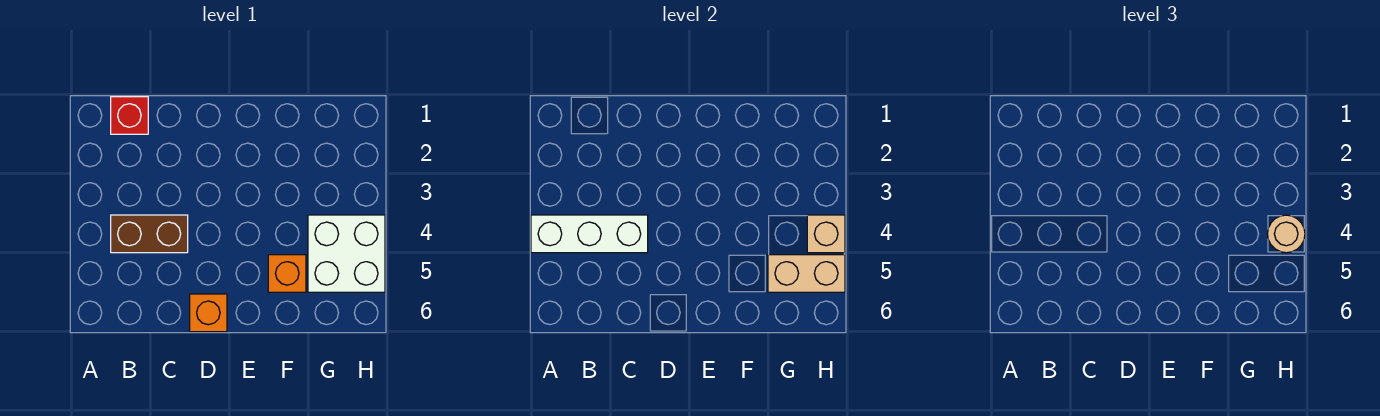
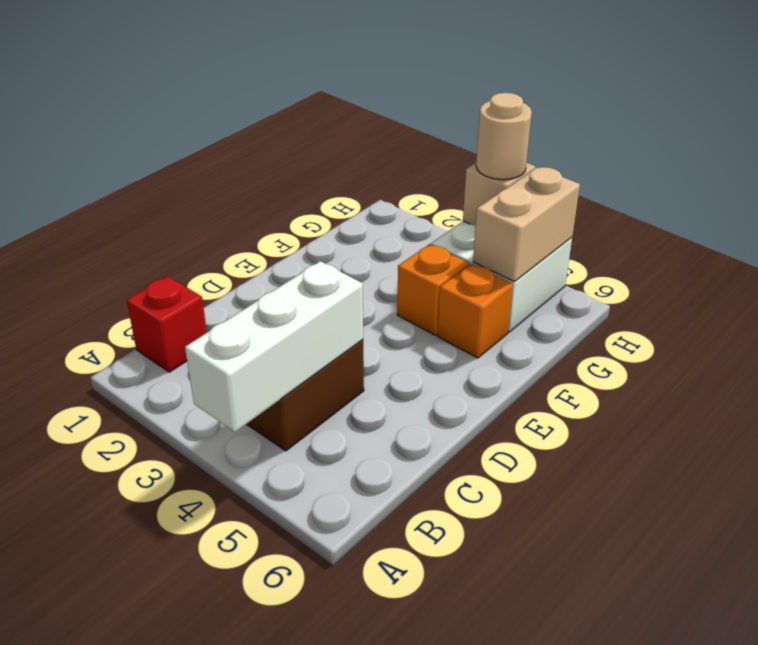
orange brick D6 level 1 -> orange brick F4 level 1

